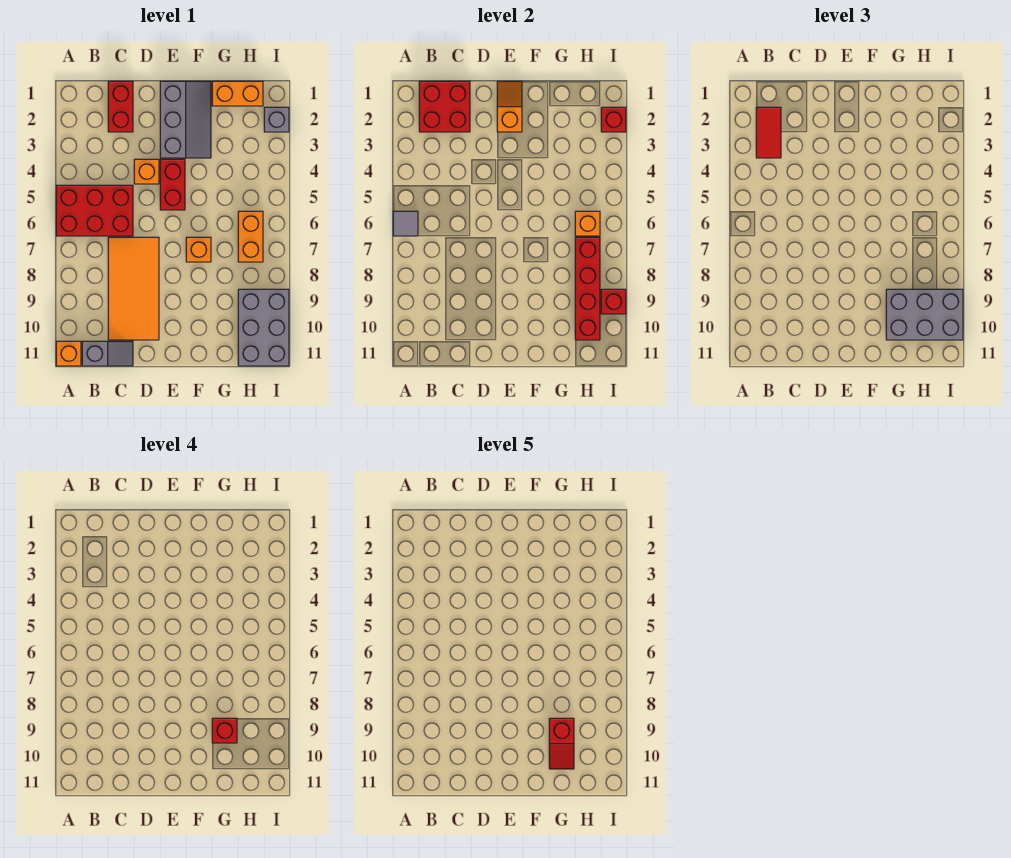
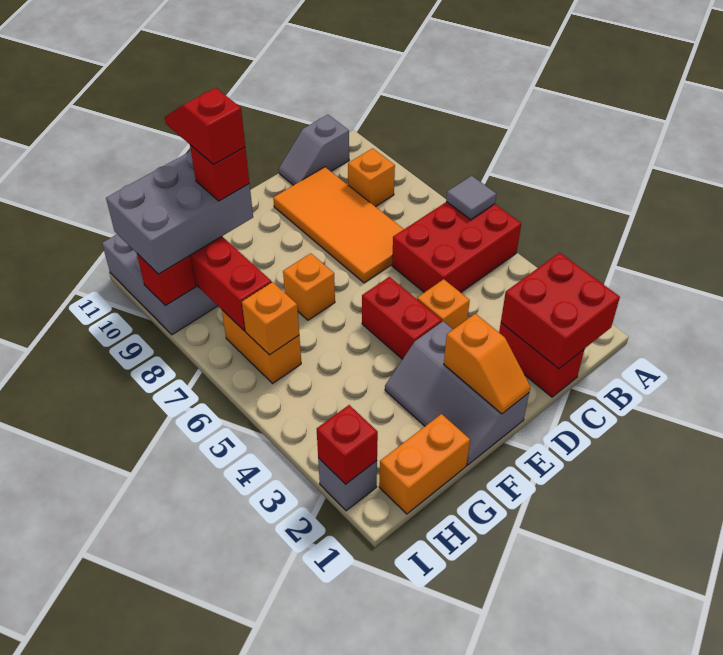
orange brick A11 level 1 -> orange brick B9 level 1
red tile B2:B3 level 3 -> none

